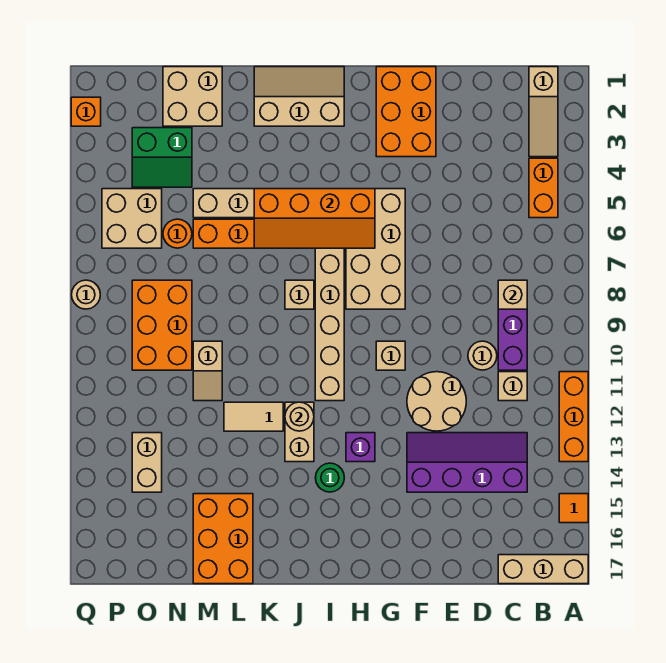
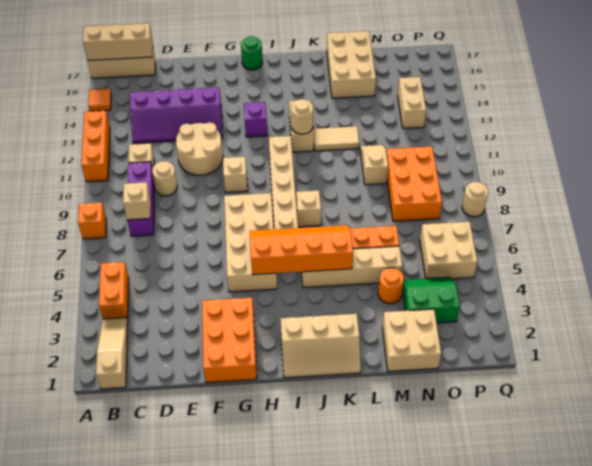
none -> tan brick A17:C17 level 2
green round brick I14 level 1 -> green round brick H17 level 1
orange brick L15:M17 level 1 -> tan brick L15:M17 level 1
orange round brick N6 level 1 -> orange round brick M4 level 1
orange brick Q2 level 1 -> orange brick A8 level 1

